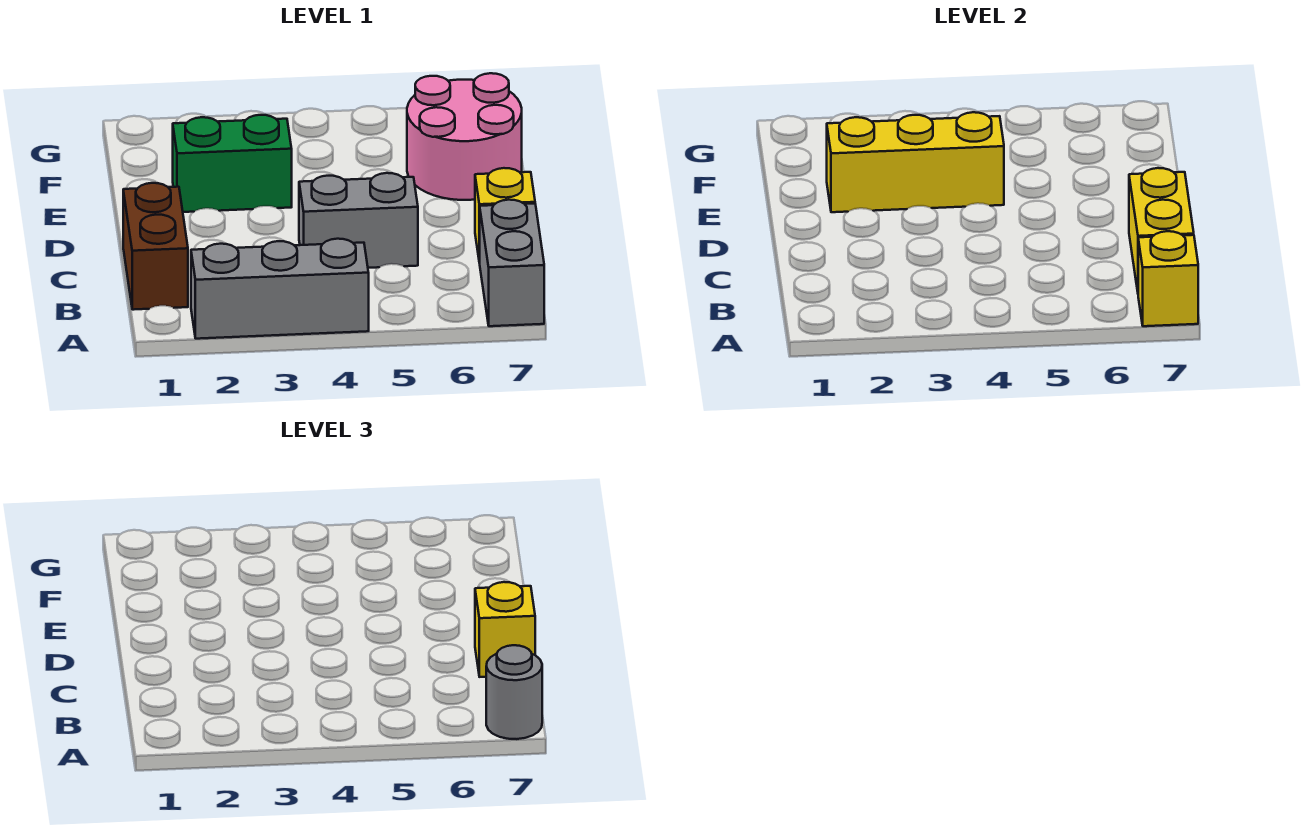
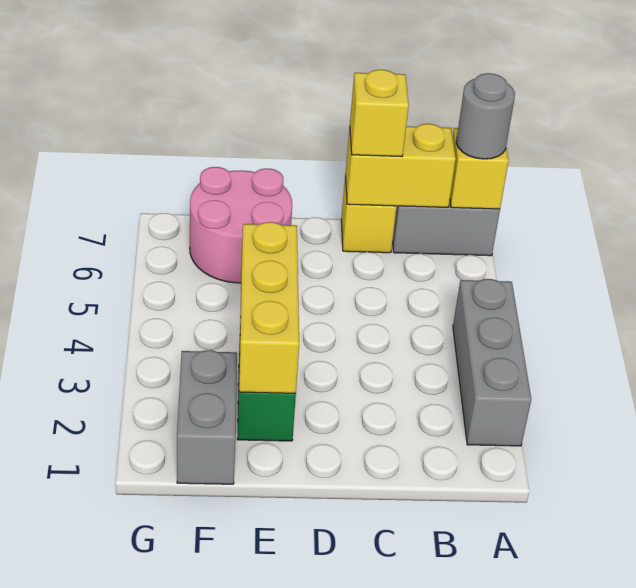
brown brick B1:C1 level 1 -> none
grey brick C4:C5 level 1 -> grey brick F1:F2 level 1

